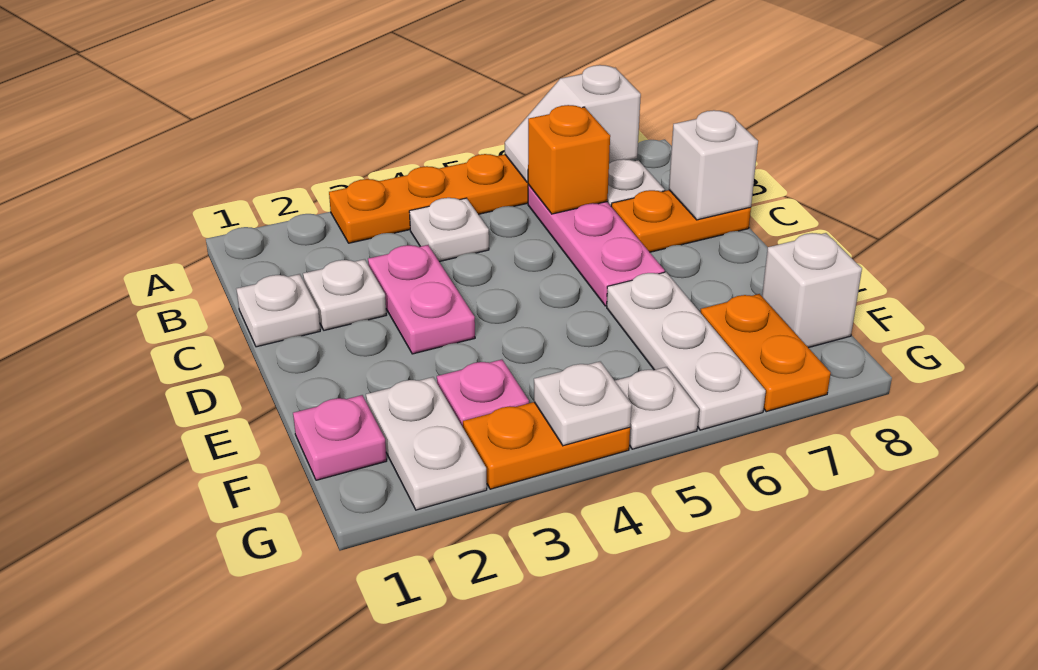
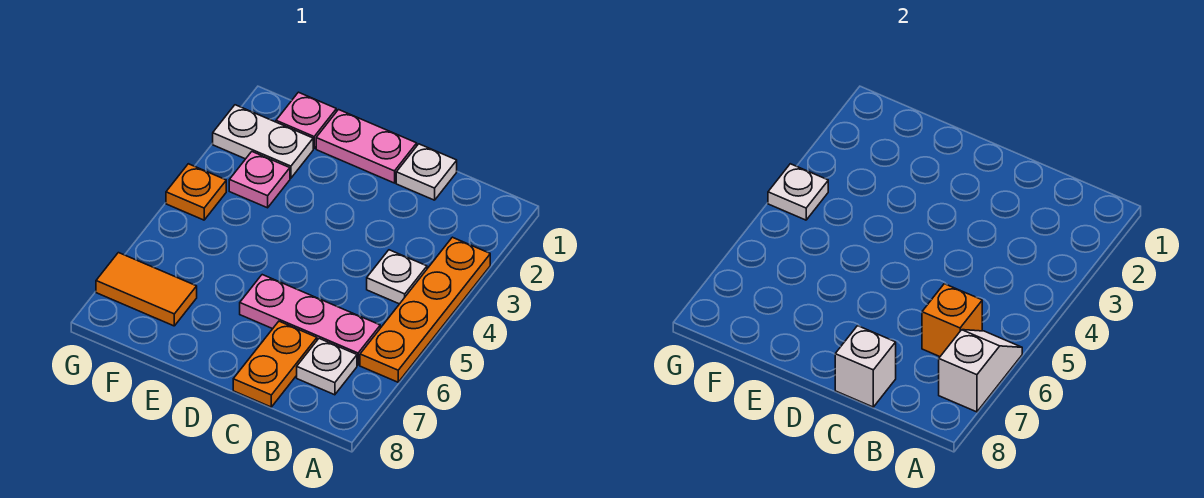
white plate C2 level 1 -> none
pink plate C3:D3 level 1 -> pink plate D1:E1 level 1
white plate E6:G6 level 1 -> none
orange plate F7:G7 level 1 -> orange tile F7:G7 level 1
white brick F8 level 1 -> none
orange plate G3:G4 level 1 -> orange plate G4 level 1
white plate G5 level 1 -> none

